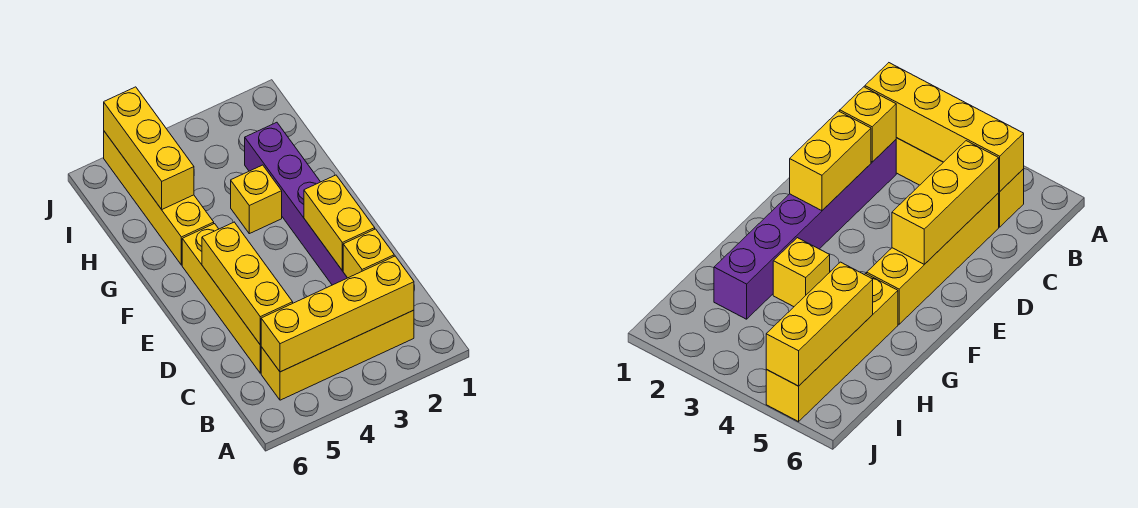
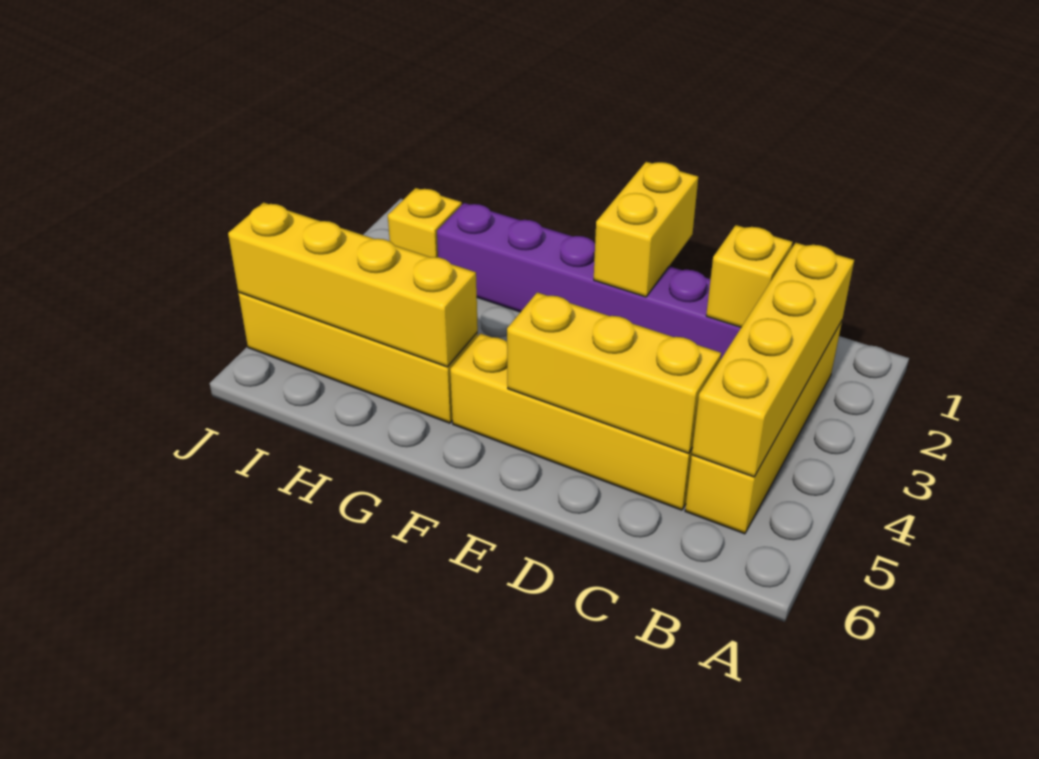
yellow brick D2:E2 level 2 -> yellow brick E1:E2 level 2
yellow brick G3 level 1 -> yellow brick I2 level 1
yellow brick H5:J5 level 2 -> yellow brick G5:J5 level 2

